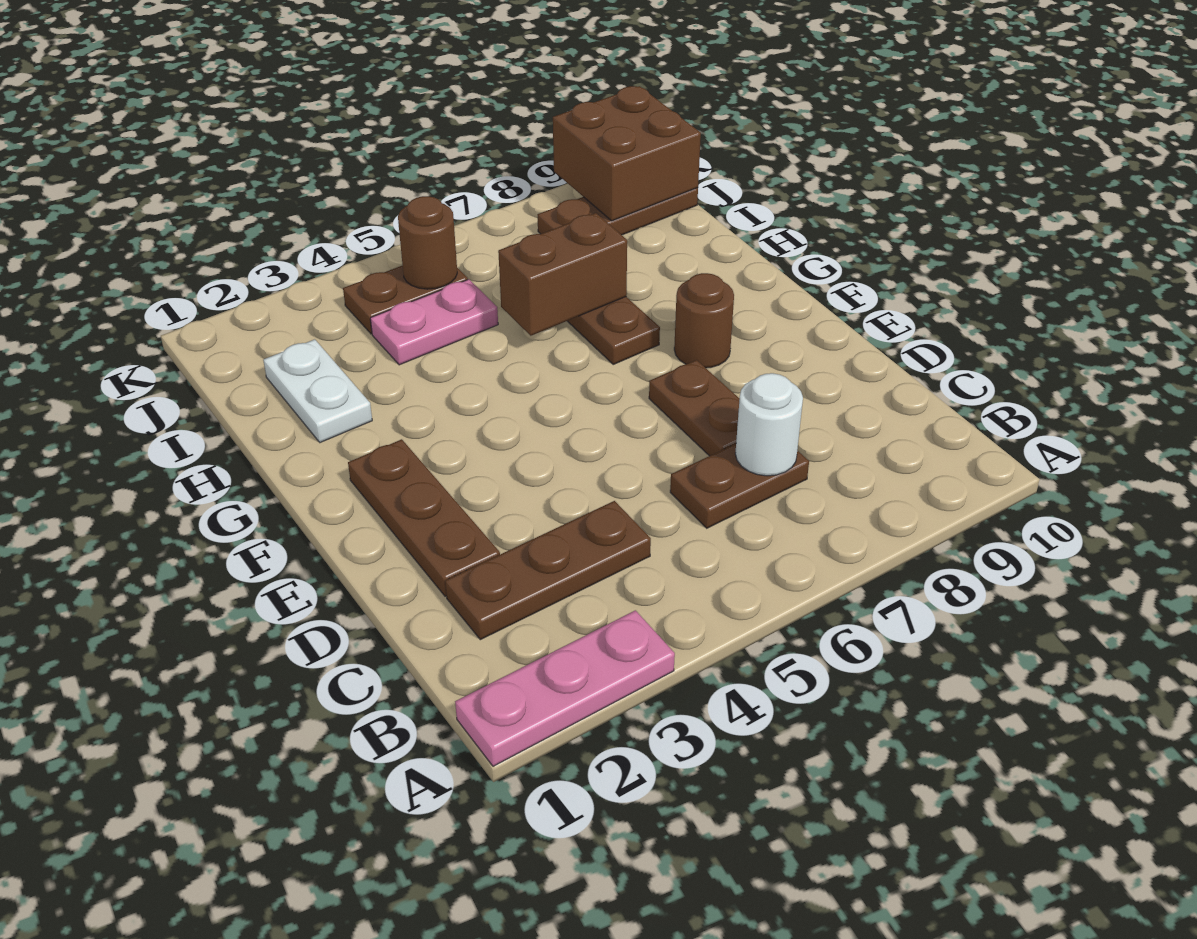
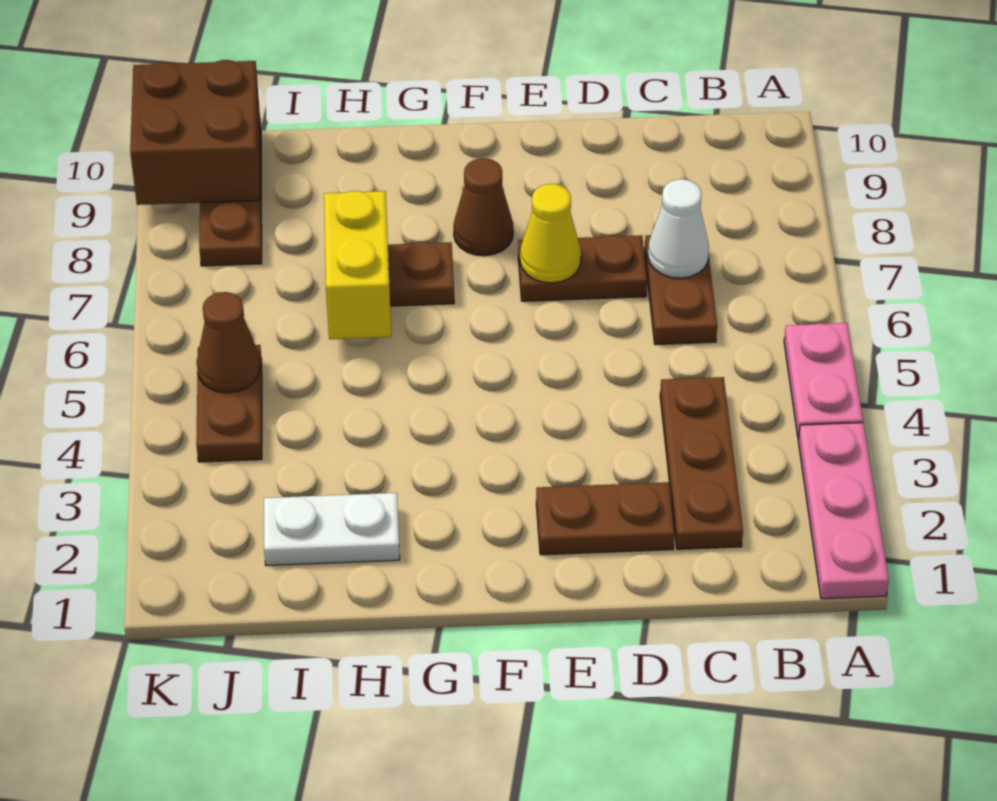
white round brick C7 level 2 -> white cone C7 level 2
brown plate D2:F2 level 1 -> brown plate D2:E2 level 1
none -> yellow cone E7 level 2
brown round brick F8 level 1 -> brown cone F8 level 1
brown brick H6:H7 level 2 -> yellow brick H6:H7 level 2
pink plate I4:I5 level 1 -> pink plate A4:A5 level 1
brown round brick J5 level 2 -> brown cone J5 level 2

